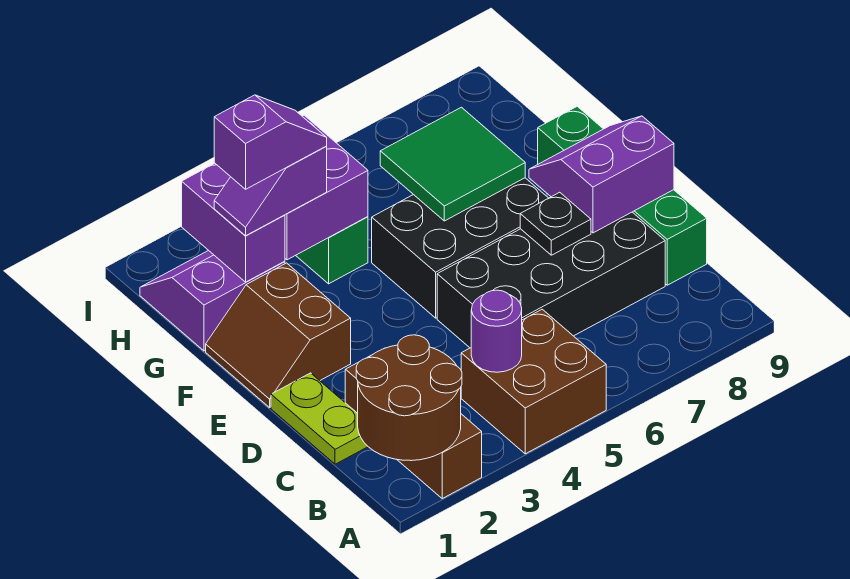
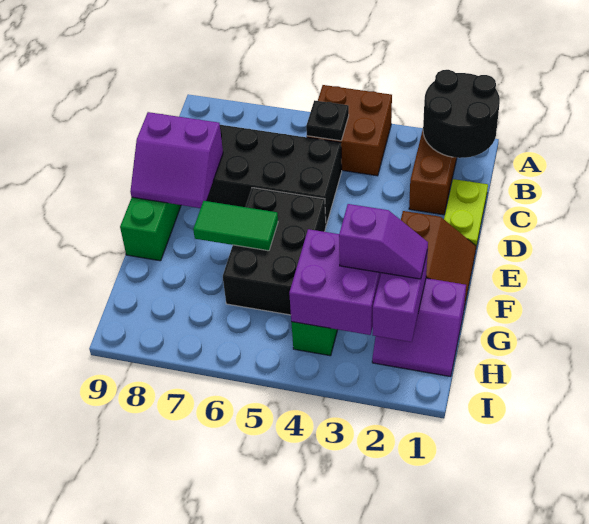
brown round brick A1:B2 level 2 -> black round brick A1:B2 level 2
purple round brick B4 level 2 -> none
black plate D7 level 2 -> black plate B5 level 2
black brick E5:F7 level 1 -> black brick E5:G6 level 1
green tile F6:G7 level 2 -> green tile F6:F7 level 2
purple slope G2:G3 level 4 top 2 -> none

